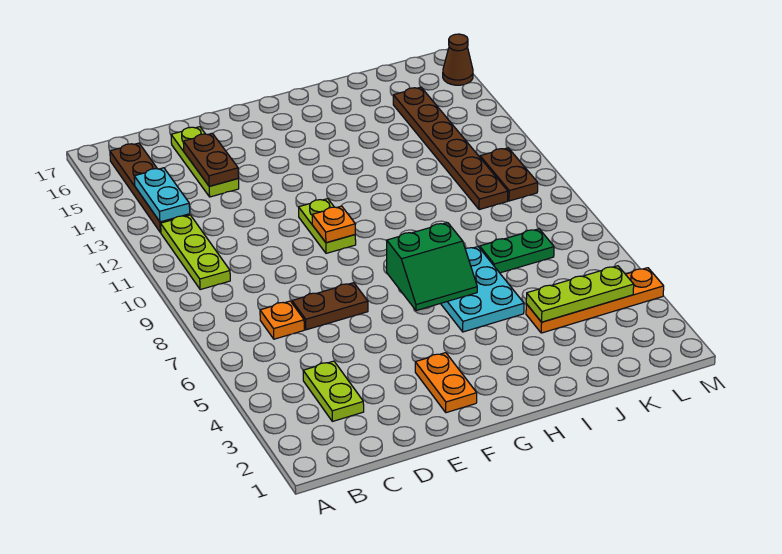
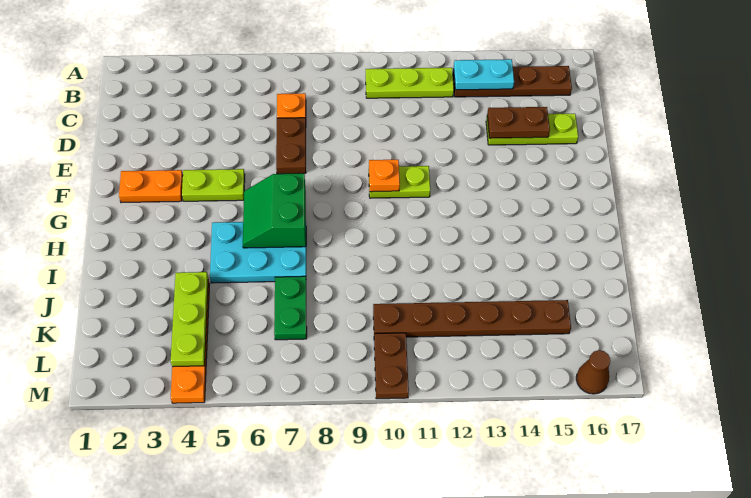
lime plate C3:C4 level 1 -> lime plate F4:F5 level 1
brown plate L10:L11 level 1 -> brown plate L10:M10 level 1

